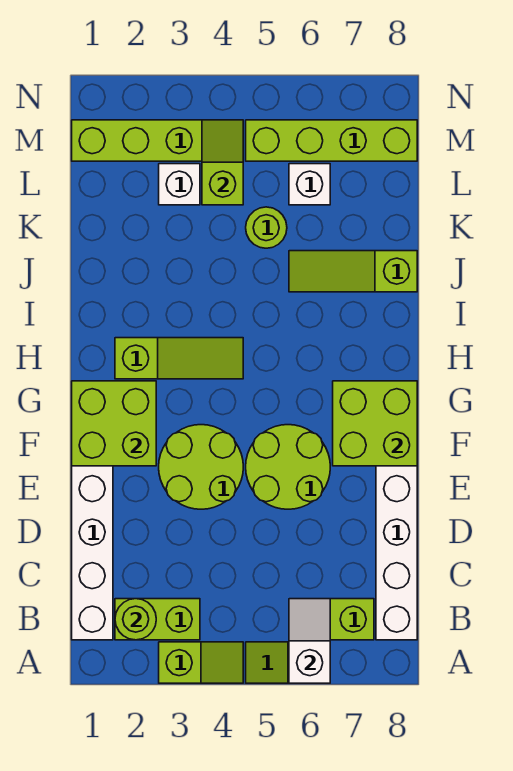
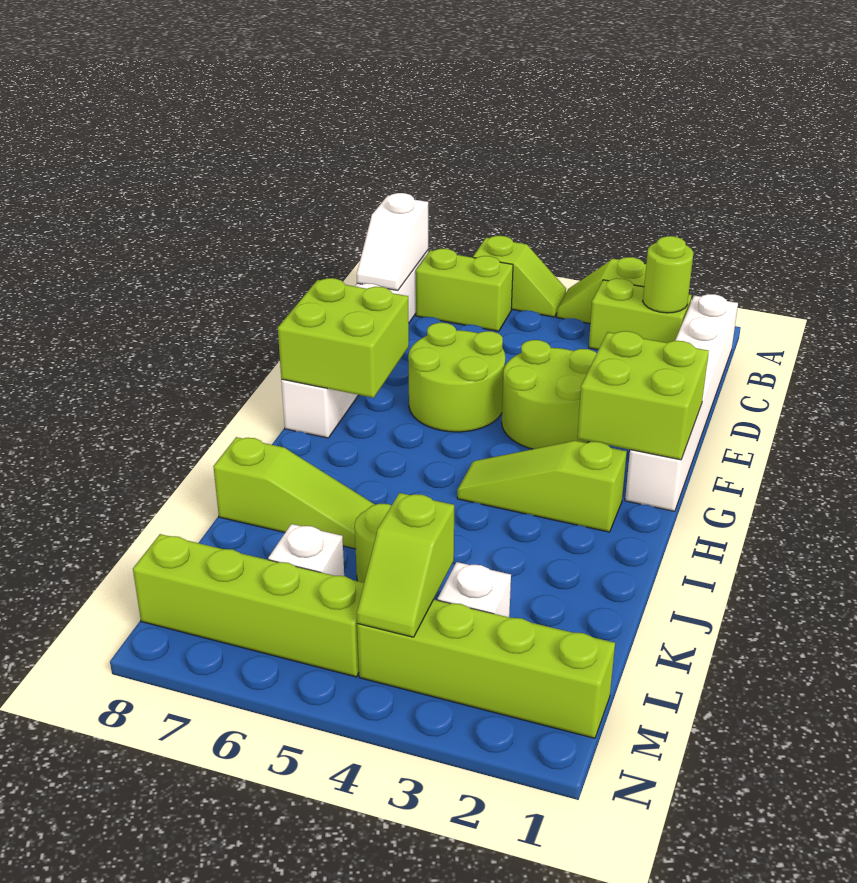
white slope A6:B6 level 2 top A -> white slope B8:C8 level 2 top B

